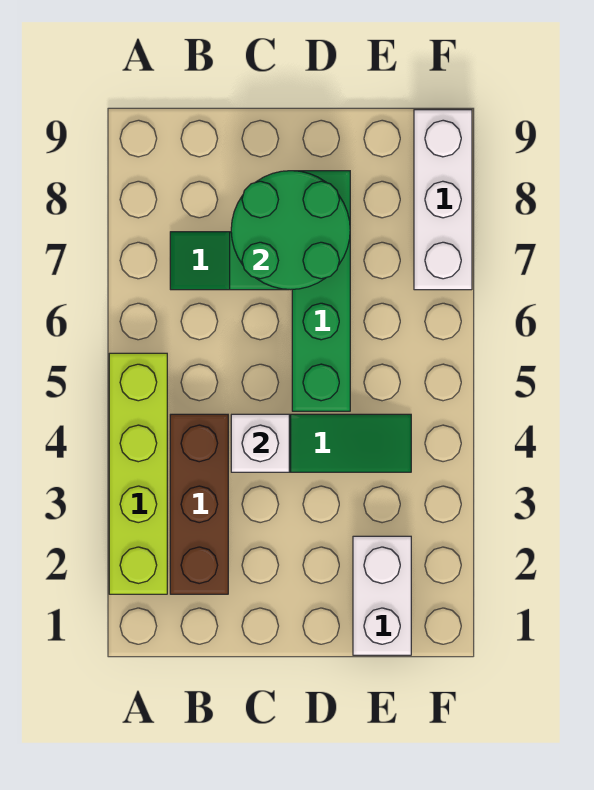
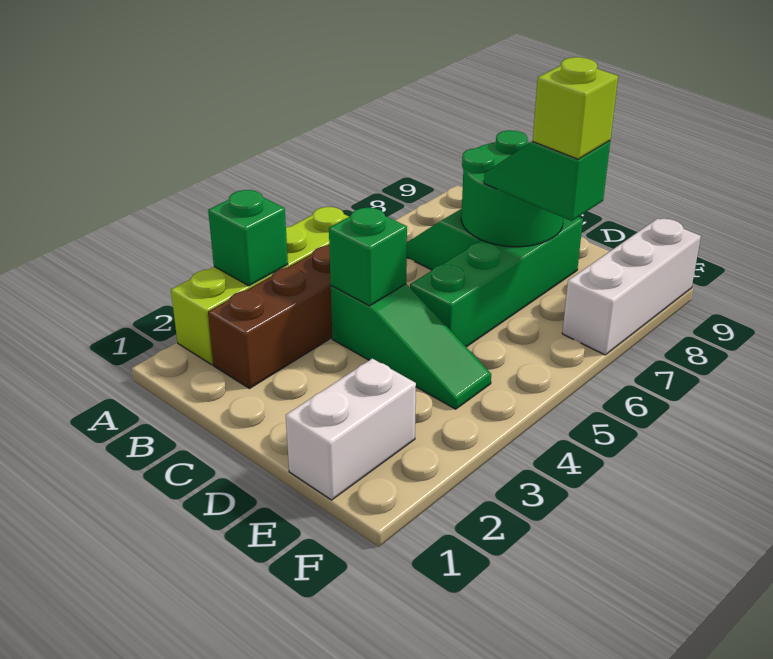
none -> green brick A3 level 2
white brick C4 level 2 -> green brick C4 level 2
none -> green slope D7:E7 level 3 top E
none -> lime brick E7 level 4

